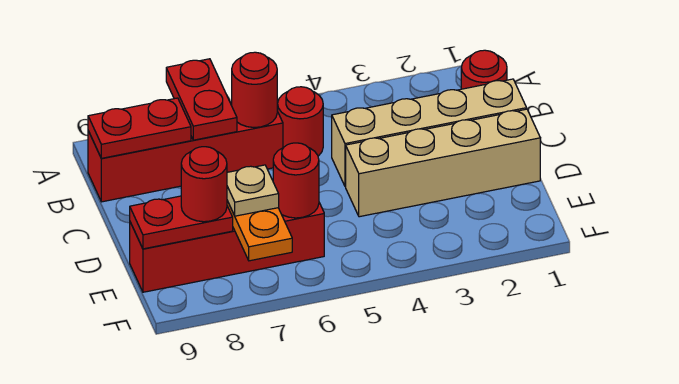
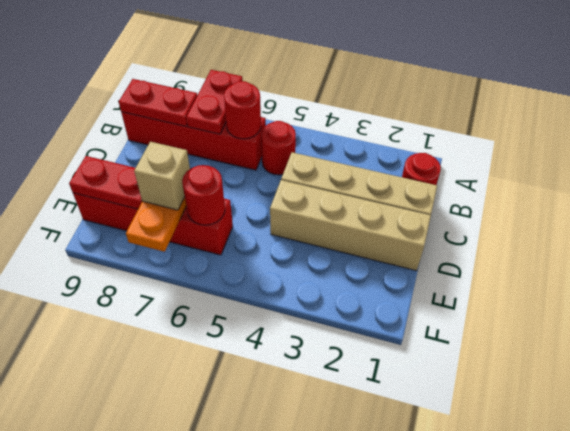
tan plate E7 level 3 -> tan brick E7 level 3
red round brick E8 level 3 -> none

